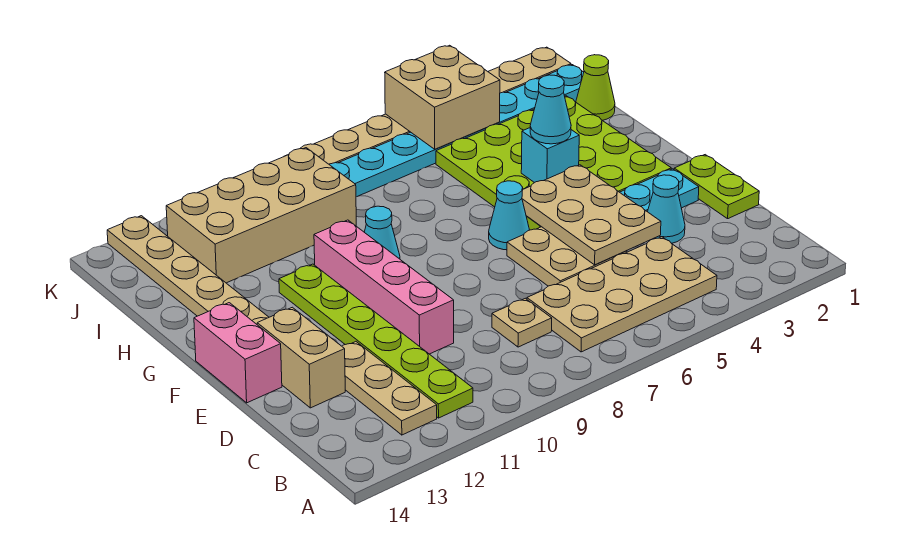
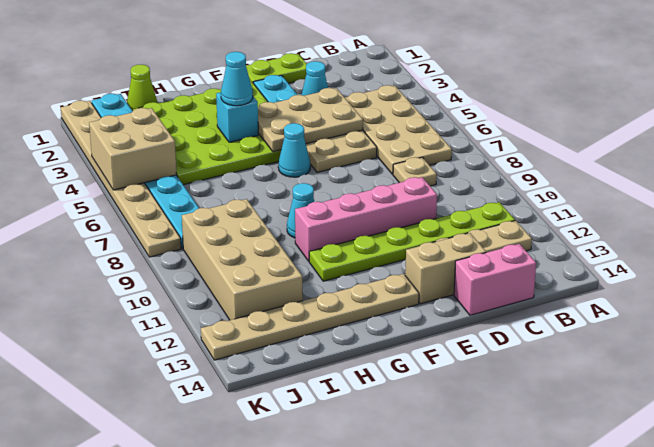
pink brick E14:F14 level 1 -> pink brick C14:D14 level 1

